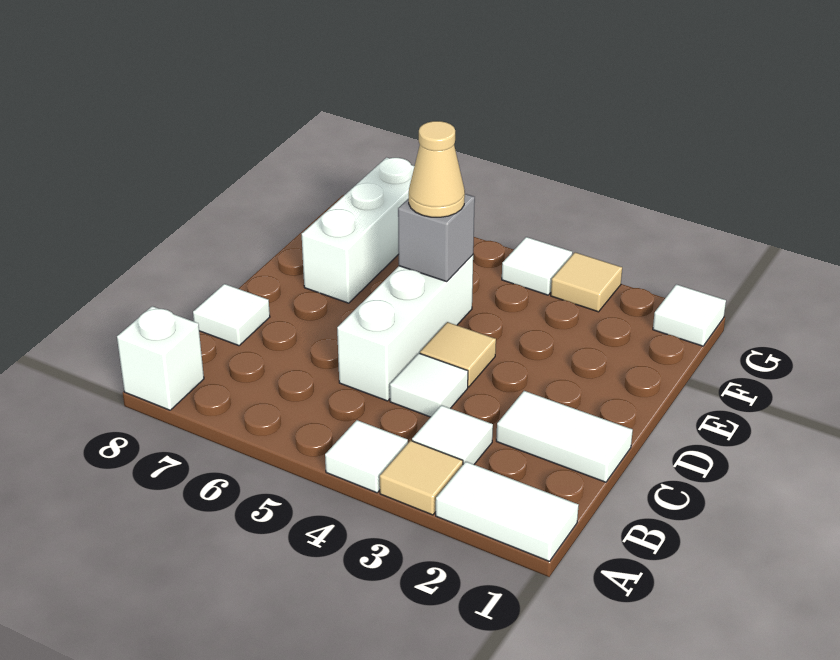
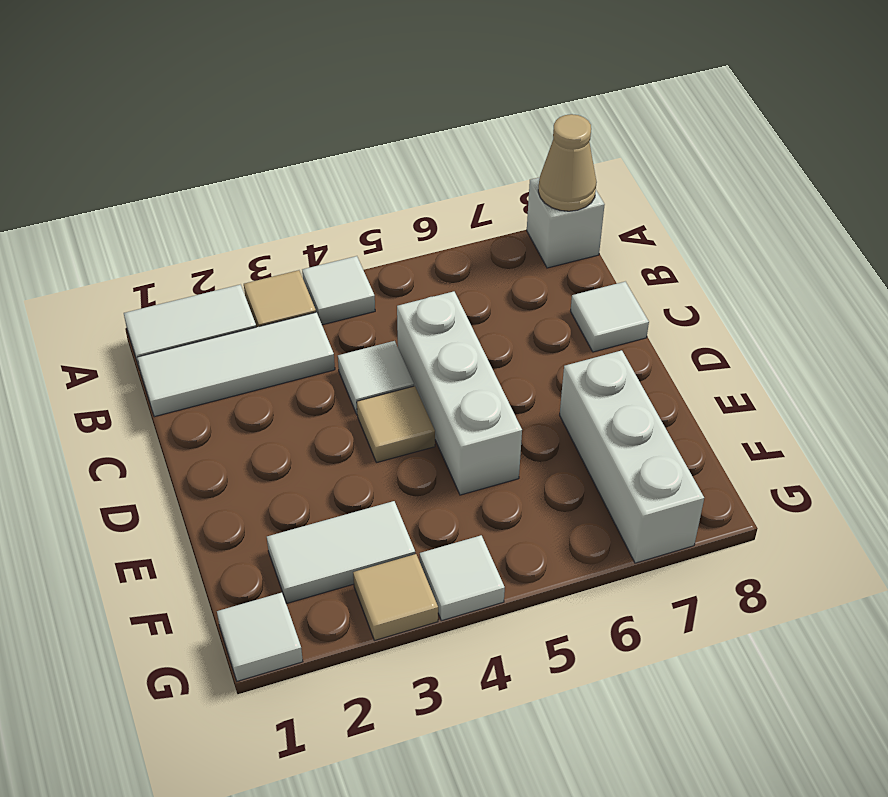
white tile B3 level 1 -> white tile B1:B3 level 1
white tile C1:C2 level 1 -> white tile F2:F3 level 1
grey brick E5 level 2 -> none
tan cone E5 level 3 -> tan cone A8 level 2

